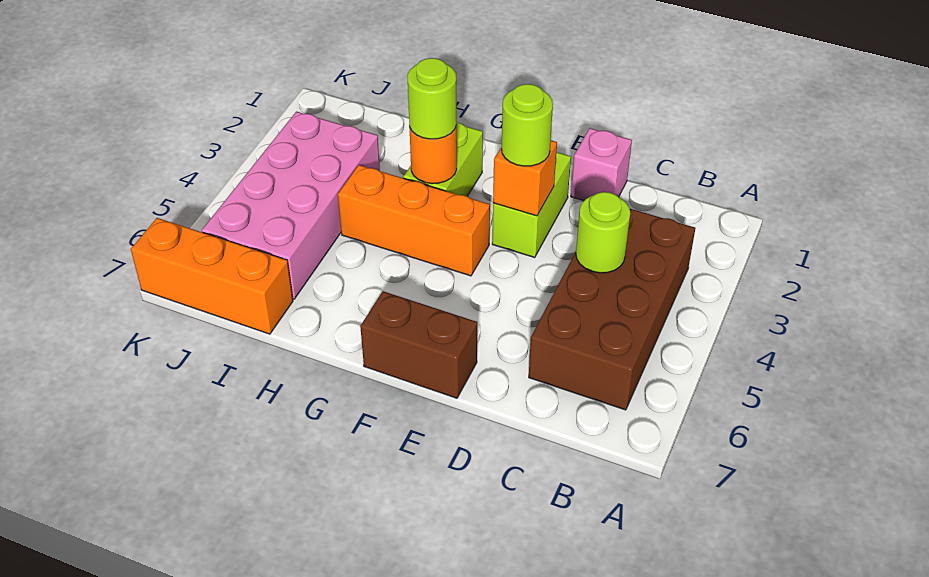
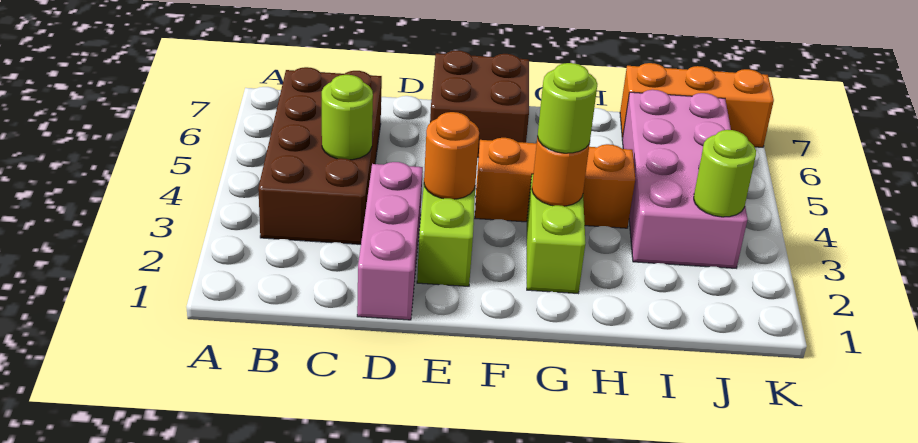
pink brick D1 level 1 -> pink brick D1:D3 level 1
orange brick E3 level 2 -> orange round brick E3 level 2
lime round brick E3 level 3 -> lime round brick J3 level 2
brown brick E7:F7 level 1 -> brown brick E6:F7 level 1

